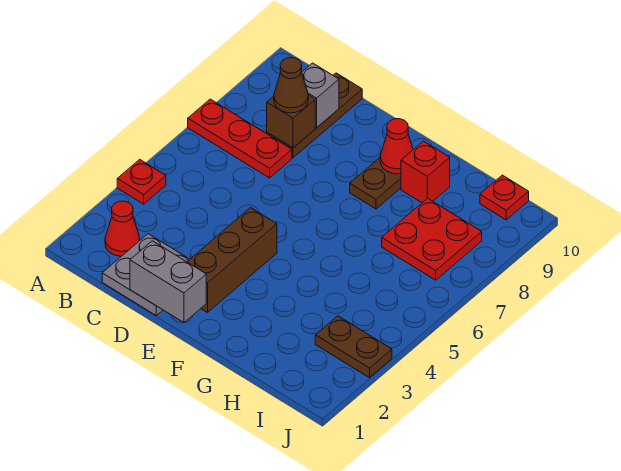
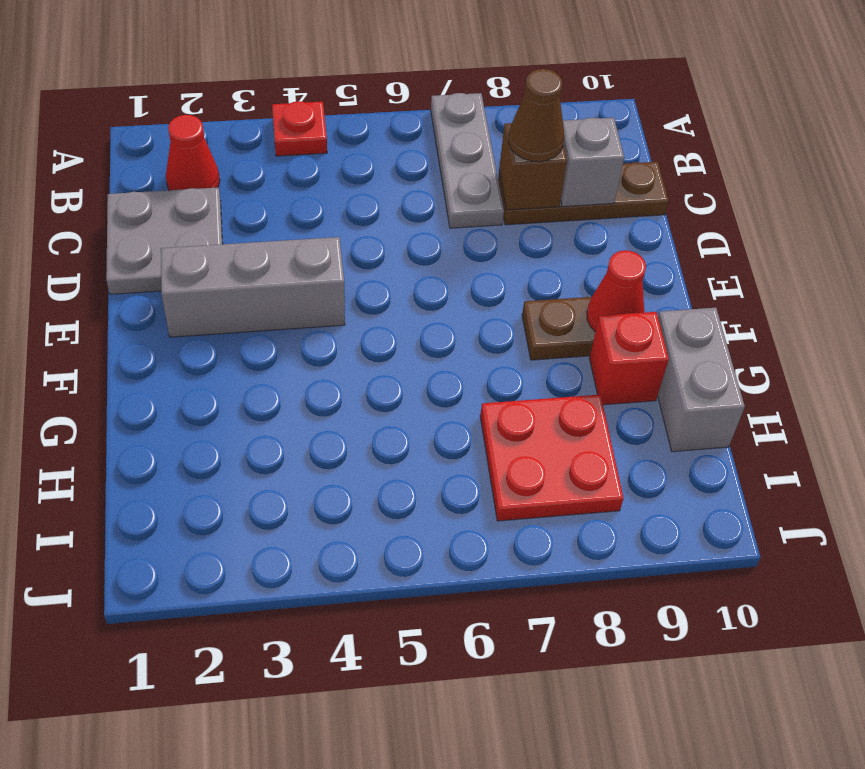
red plate A7:C7 level 1 -> grey plate A7:C7 level 1
grey brick D1:E1 level 2 -> grey brick G10:H10 level 1
brown brick E2:E4 level 1 -> grey brick E2:E4 level 1
brown plate I3:J3 level 1 -> none
red plate I10 level 1 -> none

